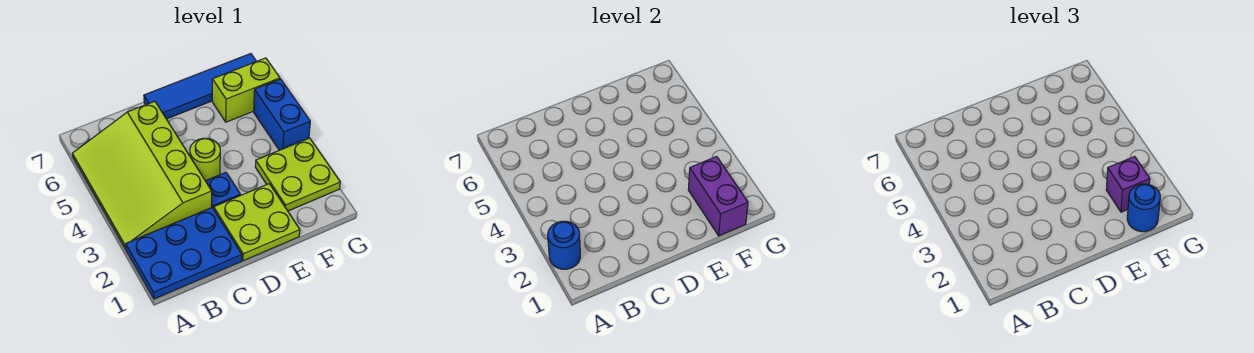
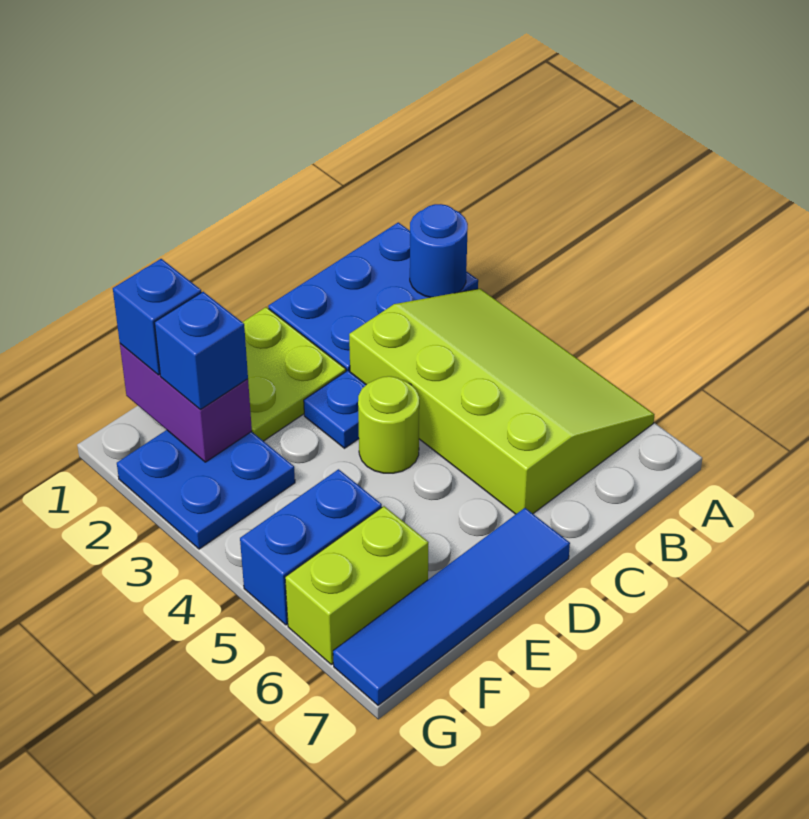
blue round brick F1 level 3 -> blue brick F1 level 3
lime plate F2:G3 level 1 -> blue plate F2:G3 level 1
purple brick F2 level 3 -> blue brick F2 level 3
blue brick G4:G5 level 1 -> blue brick F5:G5 level 1

